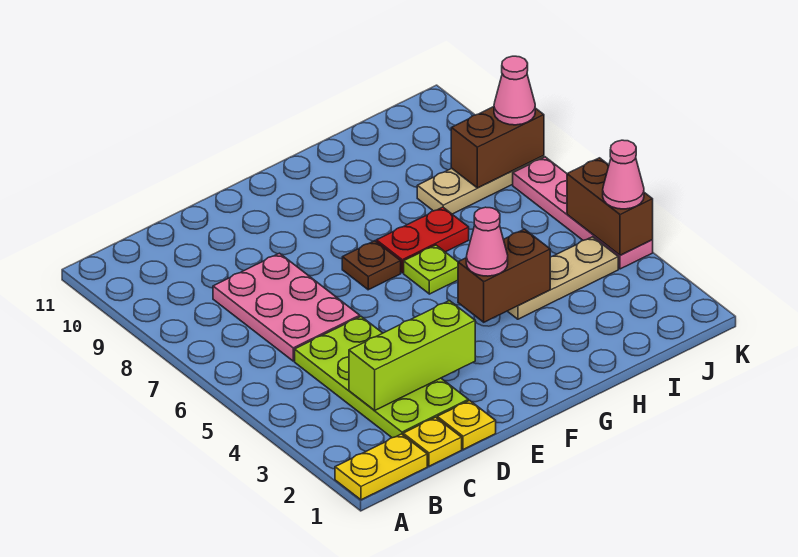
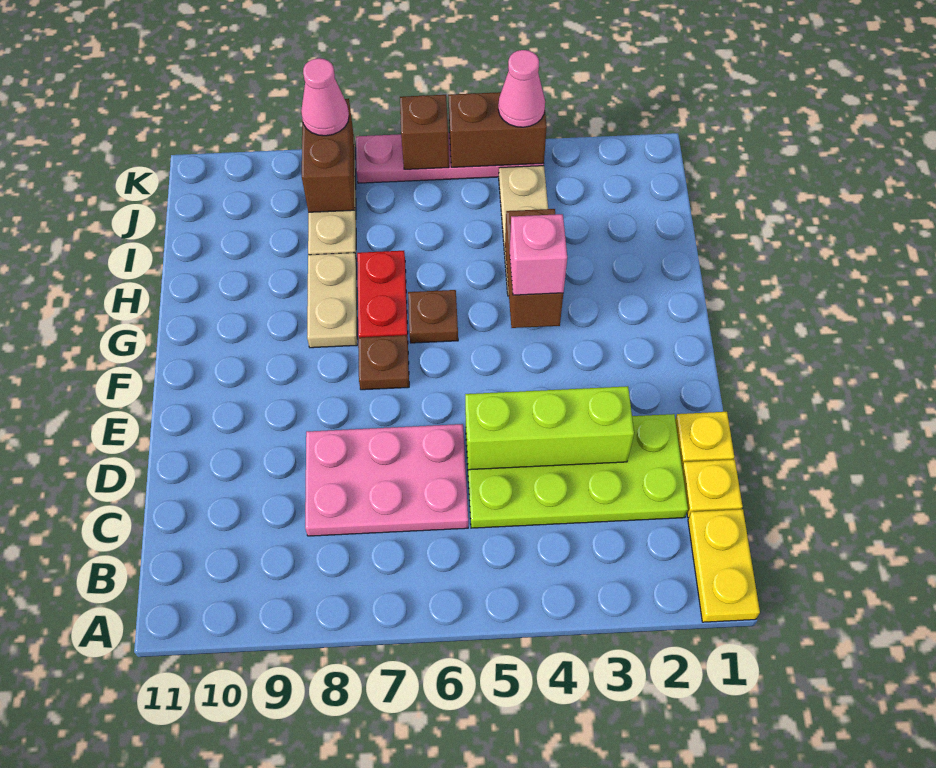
lime brick C3:E3 level 2 -> lime brick D3:D5 level 2
pink cone G4 level 3 -> pink brick G4 level 3
lime plate G6 level 1 -> brown plate G6 level 1
none -> tan plate G8:H8 level 1
none -> brown brick K6 level 2

